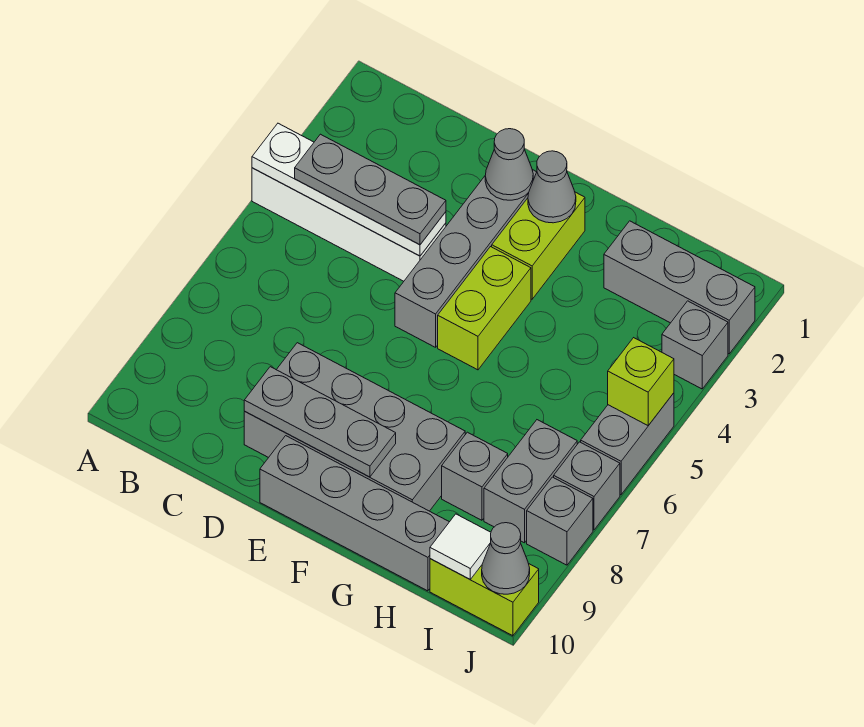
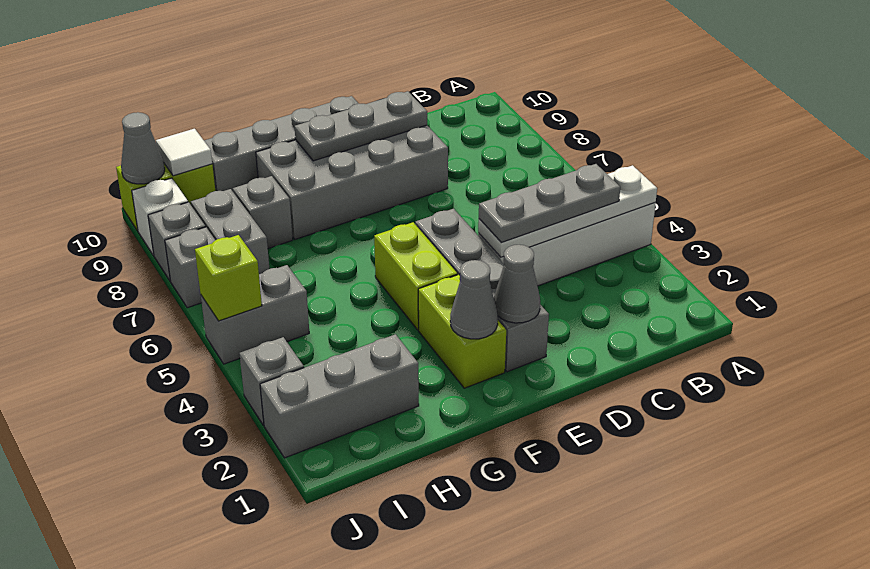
grey brick J5:J6 level 1 -> grey brick I5:J5 level 1
none -> white brick J9 level 1

